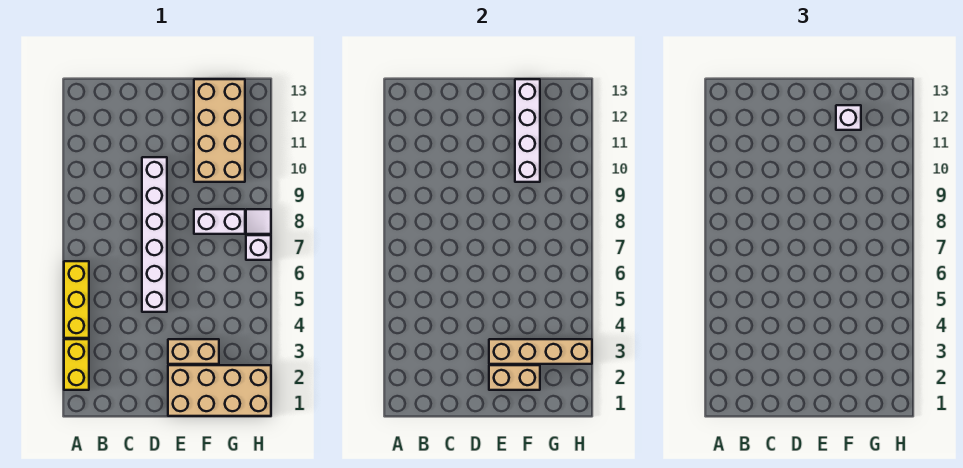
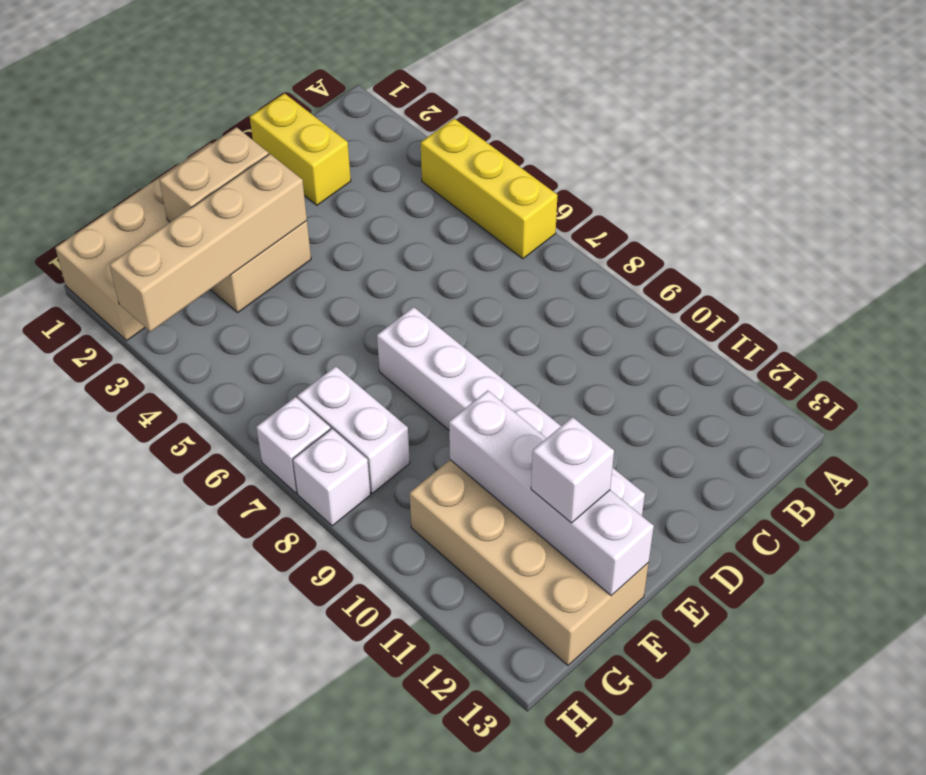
yellow brick A2:A3 level 1 -> yellow brick C1:C2 level 1
white brick D5:D10 level 1 -> white brick E7:E12 level 1
white brick F8:G8 level 1 -> white brick G7:G8 level 1
white tile H8 level 1 -> white brick H8 level 1

